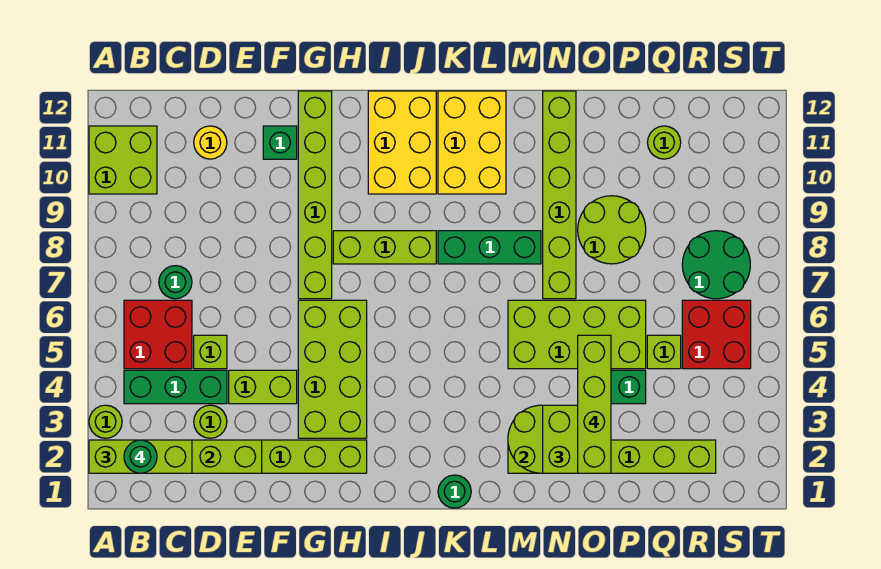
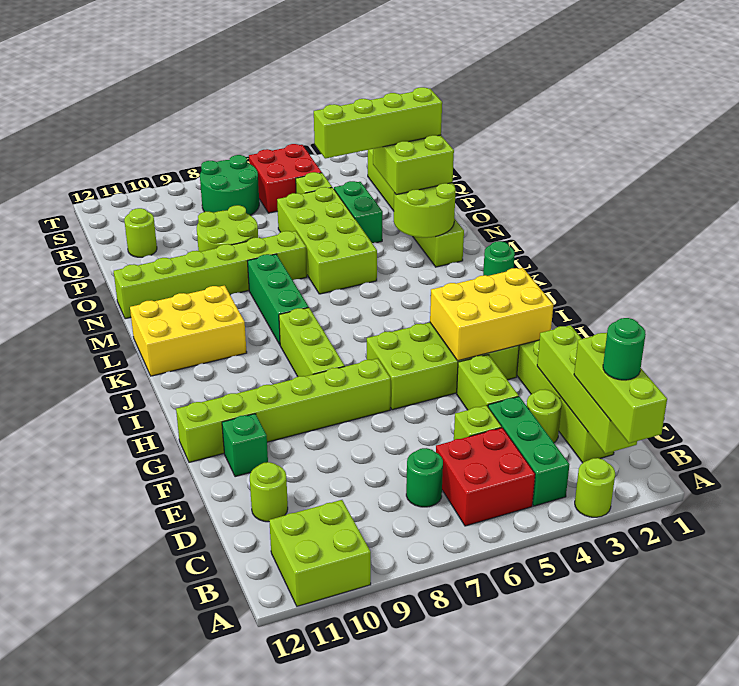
yellow round brick D11 level 1 -> lime round brick D11 level 1
yellow brick I10:J12 level 1 -> yellow brick G2:H4 level 2

